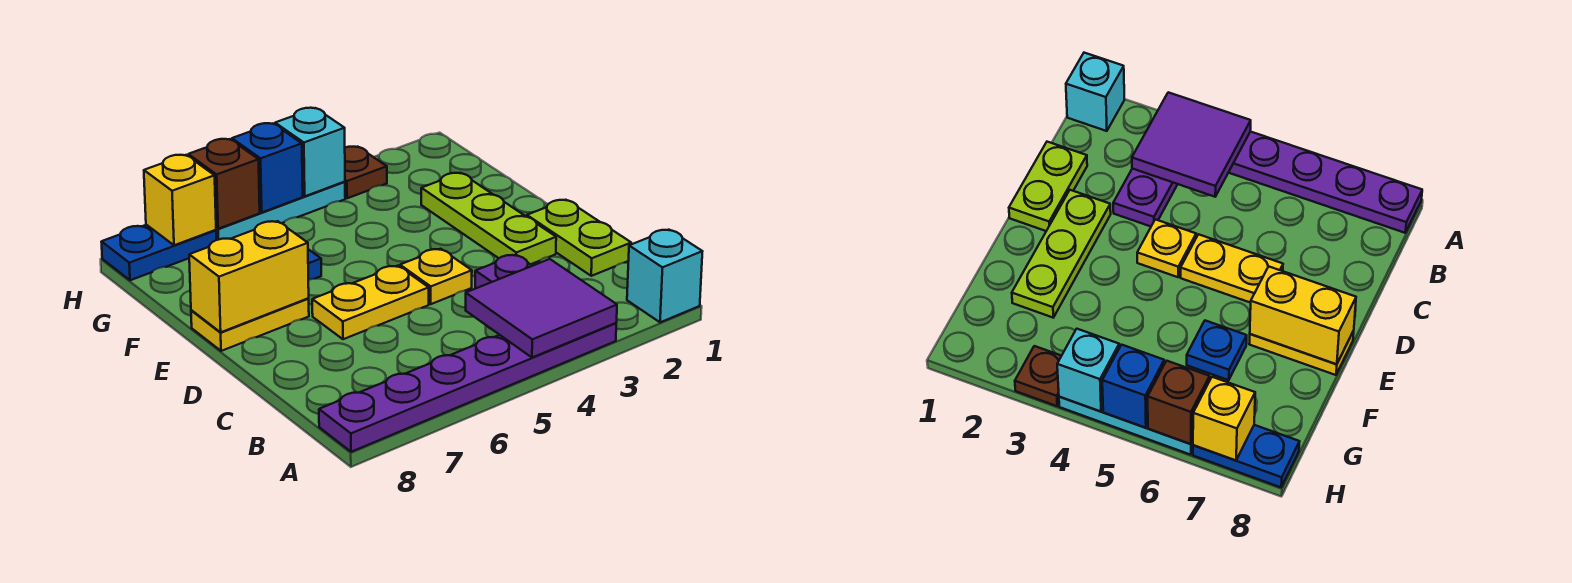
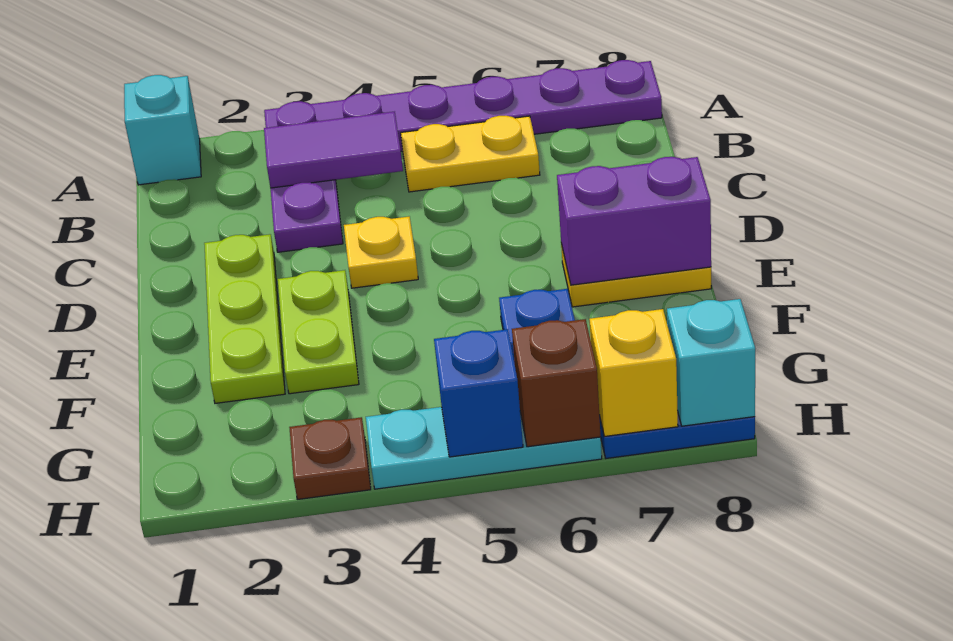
purple tile A3:B4 level 2 -> purple tile B3:B4 level 2
lime plate C1:D1 level 1 -> lime plate E3:F3 level 1
yellow plate D5:D6 level 1 -> yellow plate B5:B6 level 1
yellow brick E7:E8 level 2 -> purple brick E7:E8 level 2
cyan brick H4 level 2 -> cyan brick H8 level 2

